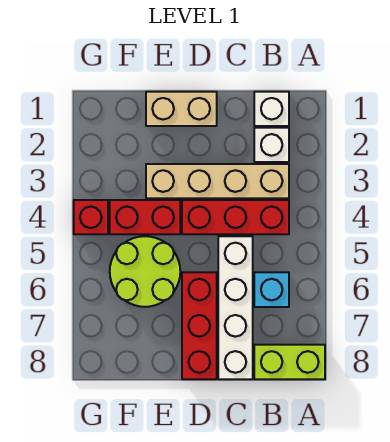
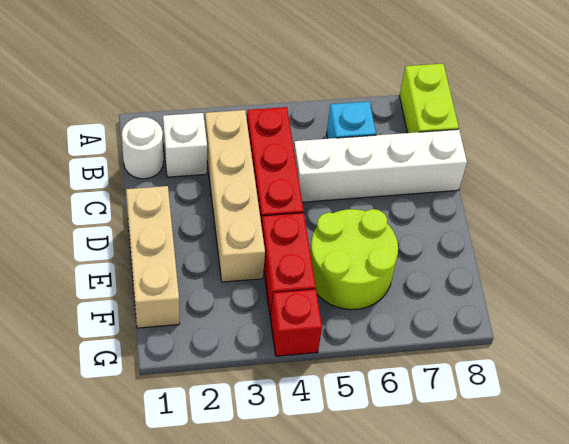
white brick B1 level 1 -> white round brick B1 level 1
tan brick D1:E1 level 1 -> tan brick D1:F1 level 1
red brick D6:D8 level 1 -> none

